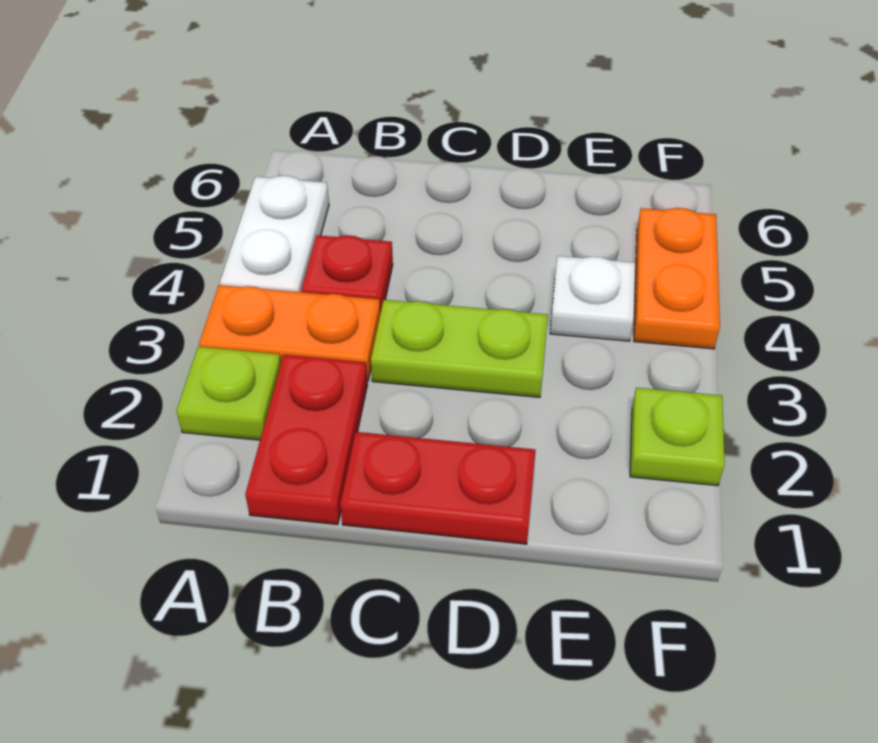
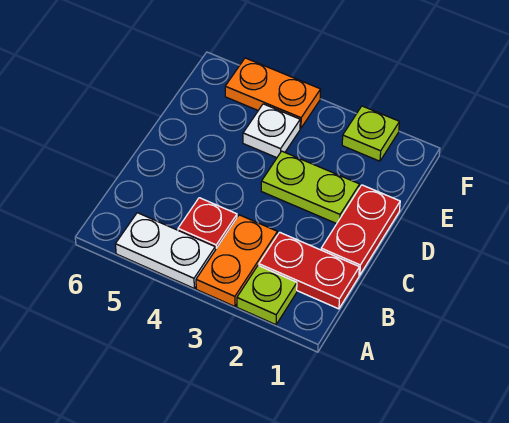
lime plate C3:D3 level 1 -> lime plate D2:D3 level 1

